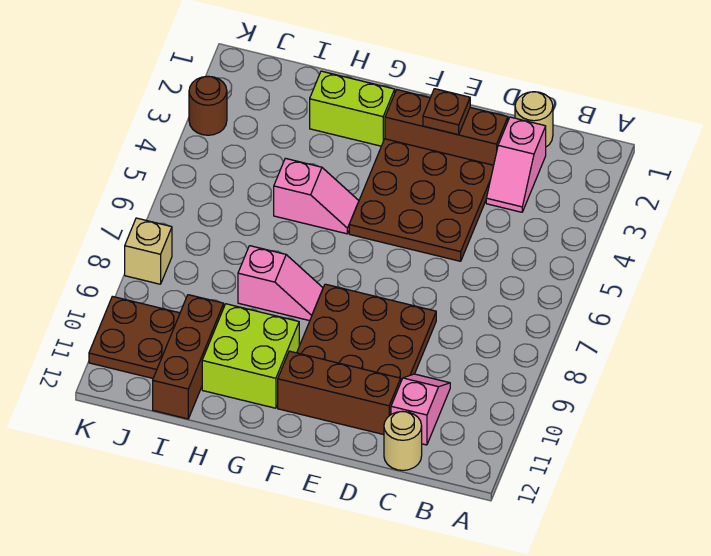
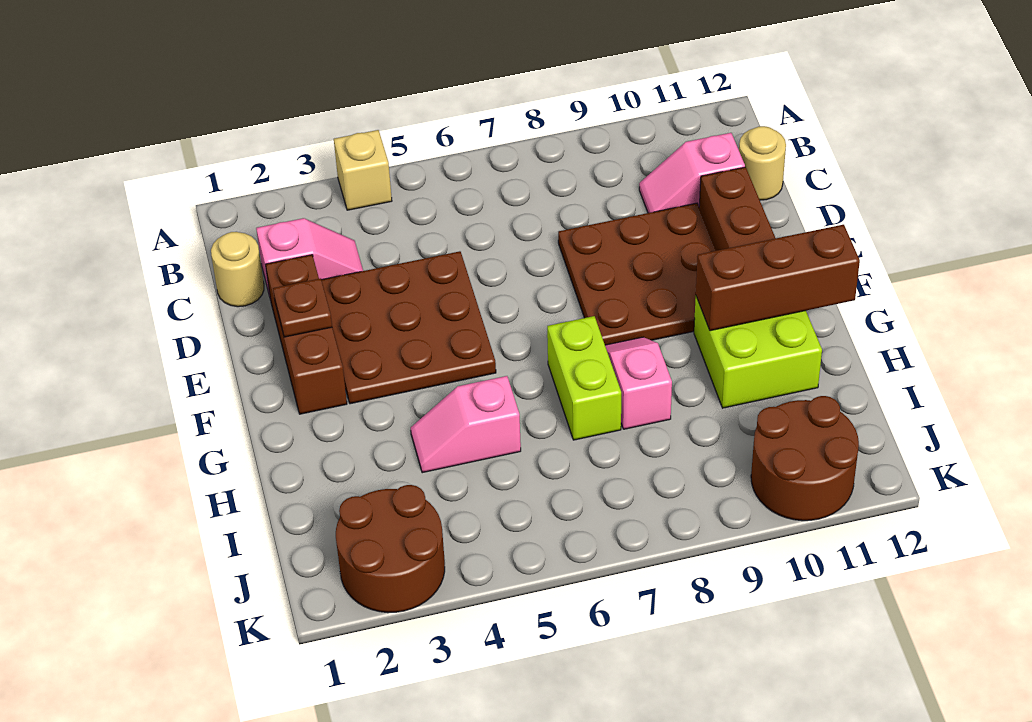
lime brick G2:H2 level 1 -> lime brick G7:H7 level 1
pink slope G5:H5 level 1 top H -> pink slope H4:H5 level 1 top 5
brown brick I10:I12 level 1 -> brown brick G10:G12 level 2
brown plate J10:K11 level 1 -> brown round brick J10:K11 level 1
brown round brick K3 level 1 -> brown round brick J2:K3 level 1
tan brick K8 level 1 -> tan brick A4 level 1

